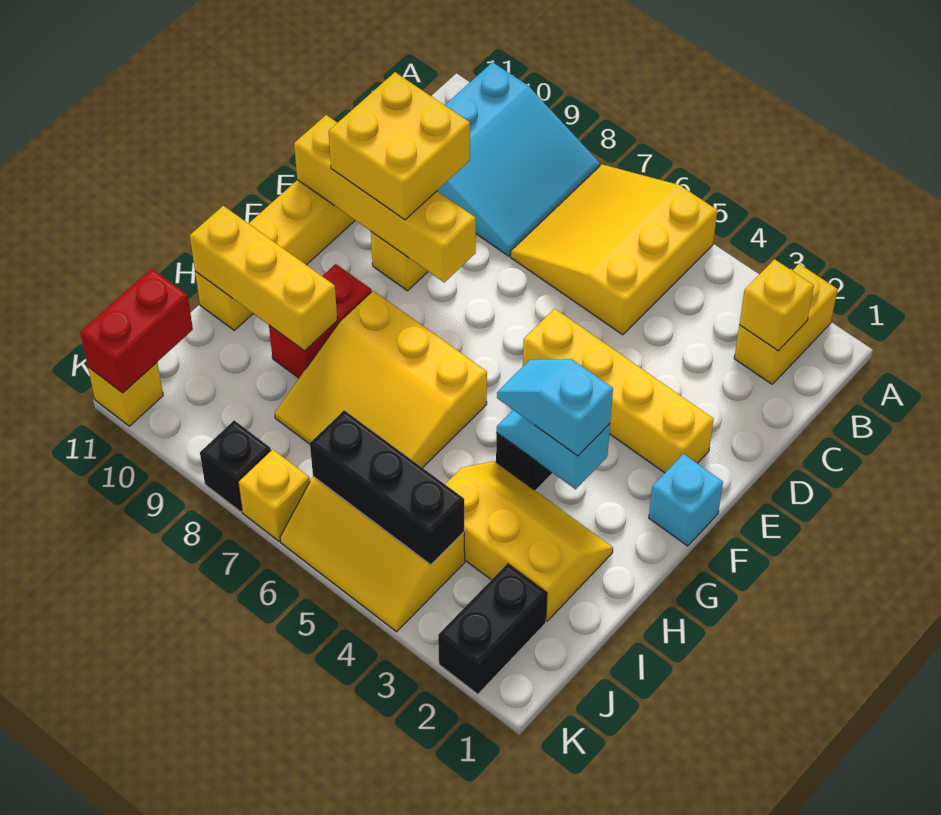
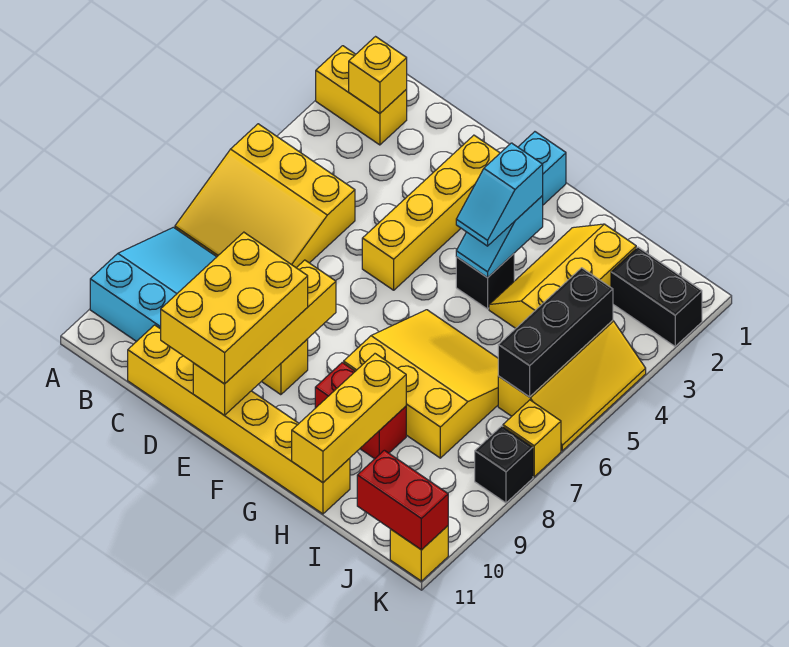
yellow brick D9:E10 level 3 -> yellow brick D9:E11 level 3
yellow slope G6:I8 level 1 top G -> yellow slope G6:I8 level 1 top 8

